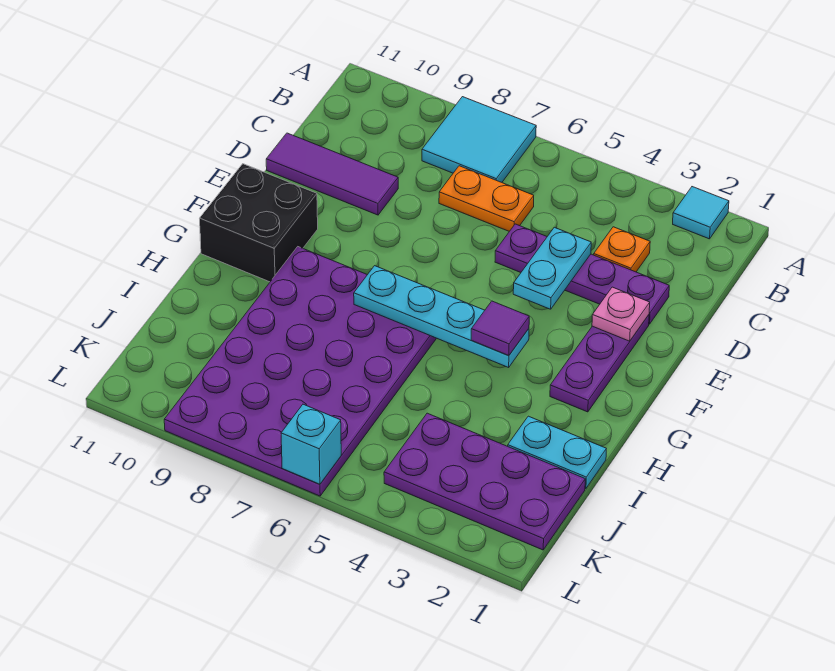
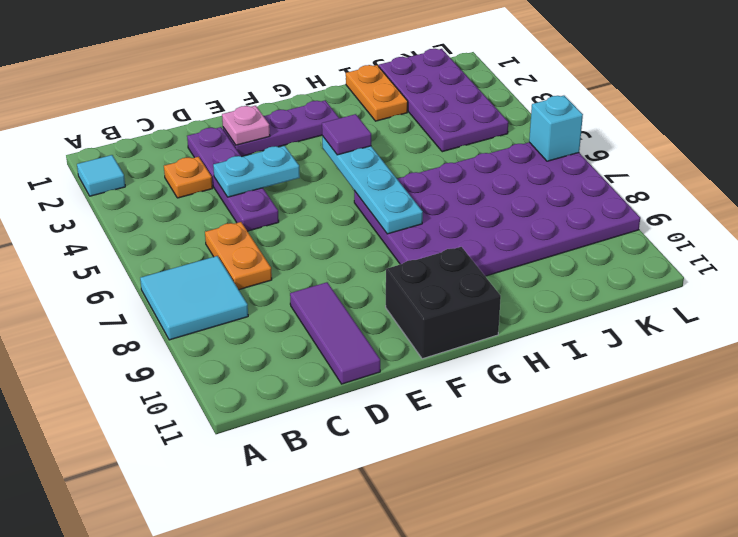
cyan plate I1:I2 level 1 -> orange plate I1:I2 level 1

